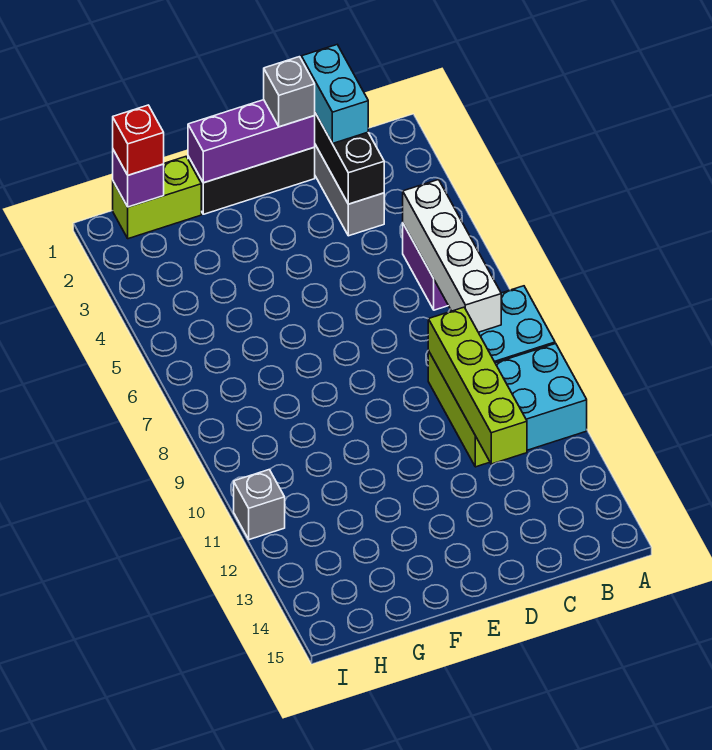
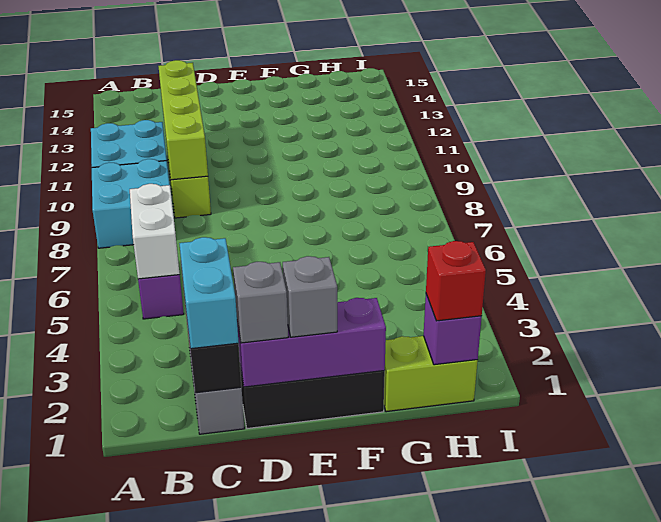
white brick B5:B8 level 2 -> white brick B5:B6 level 2
grey brick I11 level 1 -> grey brick E1 level 3

